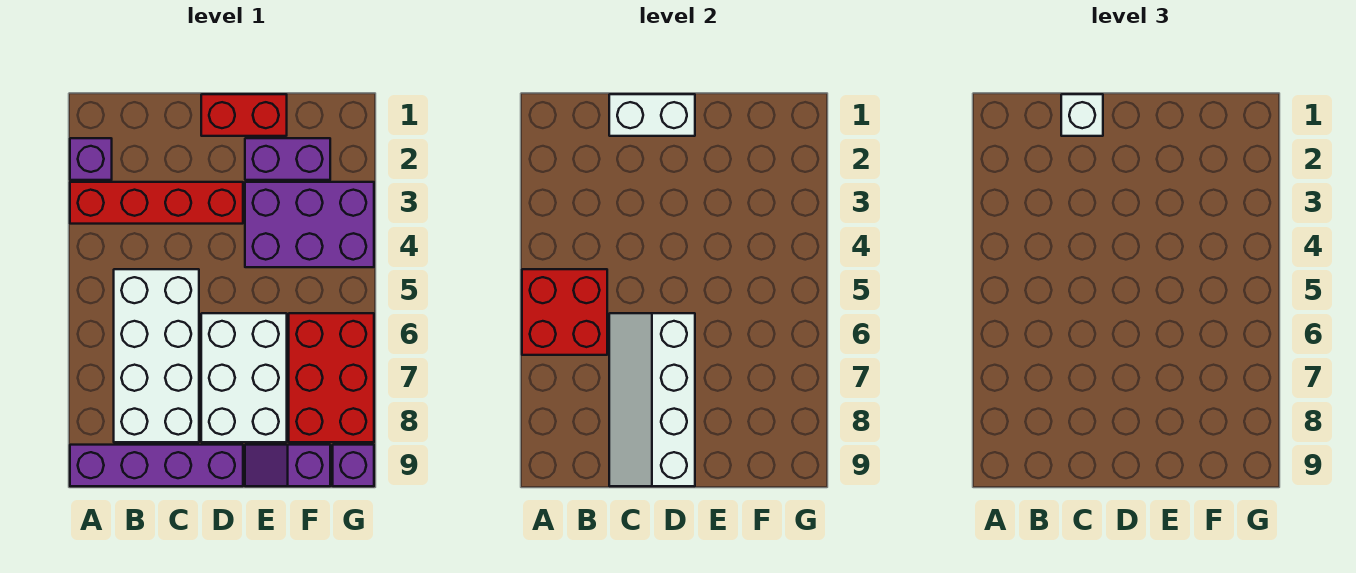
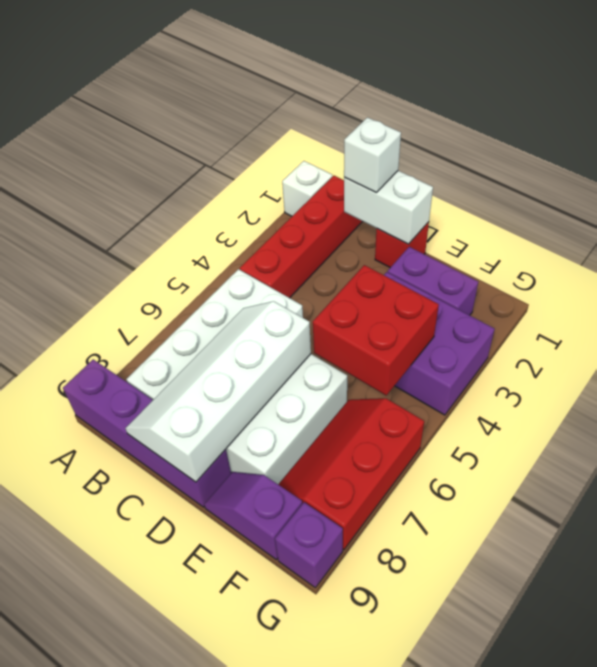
none -> white brick A1 level 1
purple brick A2 level 1 -> none
red brick A3:D3 level 1 -> red brick B1:B4 level 1
red brick A5:B6 level 2 -> red brick E4:F5 level 2
red brick D1:E1 level 1 -> red brick D1 level 1
red brick F6:G8 level 1 -> red slope F6:G8 level 1 top G

